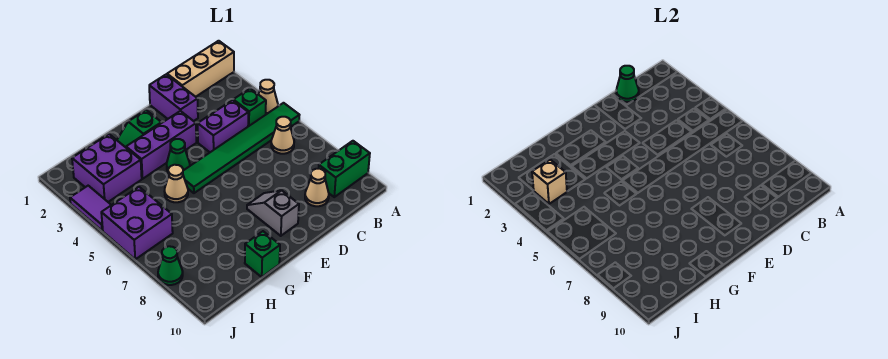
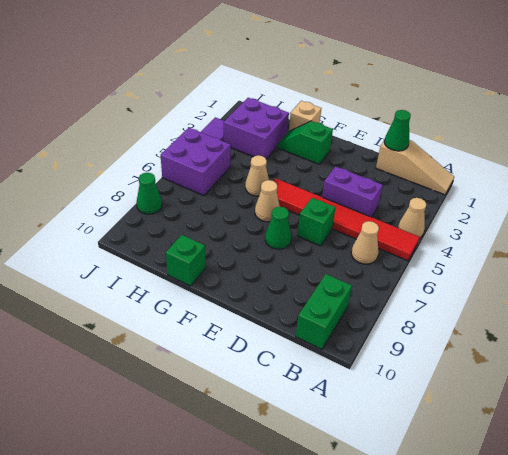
tan brick A1:C1 level 1 -> tan slope A1:C1 level 1 top C
green tile A5:F5 level 1 -> red tile A5:F5 level 1
green brick A9:B9 level 1 -> green brick B9:B10 level 1
green brick B4 level 1 -> green brick D6 level 1
tan cone C9 level 1 -> tan cone F6 level 1
purple brick D1:D2 level 1 -> none
purple brick E3:G3 level 1 -> none
grey slope E8:E9 level 1 top 9 -> none
green cone F4 level 1 -> green cone E7 level 1
tan brick I3 level 2 -> tan brick G1 level 1

